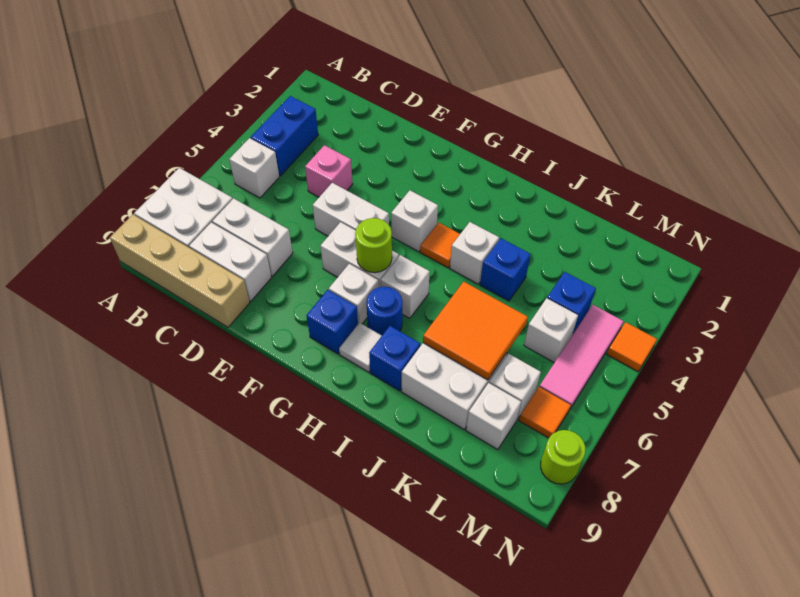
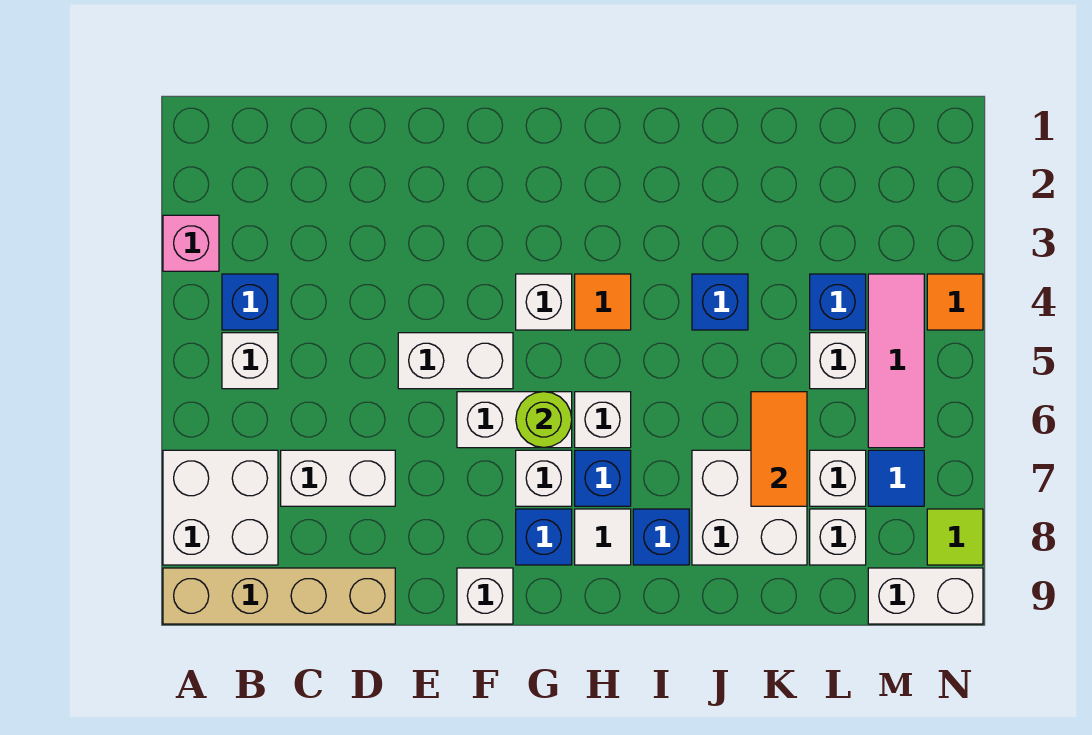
blue brick B3:B4 level 1 -> blue brick B4 level 1
white brick C8:D8 level 1 -> white brick M9:N9 level 1
pink brick D4 level 1 -> pink brick A3 level 1
blue round brick H7 level 1 -> blue brick H7 level 1
white brick I4 level 1 -> white brick F9 level 1
orange tile J6:K7 level 2 -> orange tile K6:K7 level 2
orange tile M7 level 1 -> blue tile M7 level 1
lime round brick N8 level 1 -> lime tile N8 level 1

